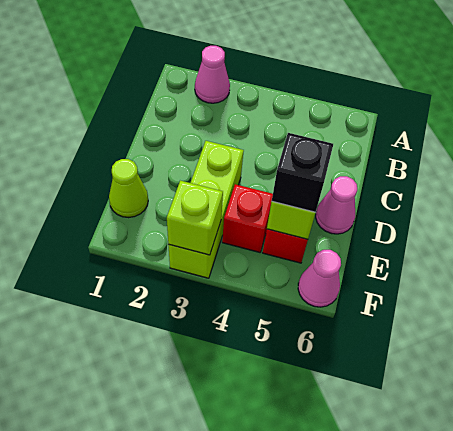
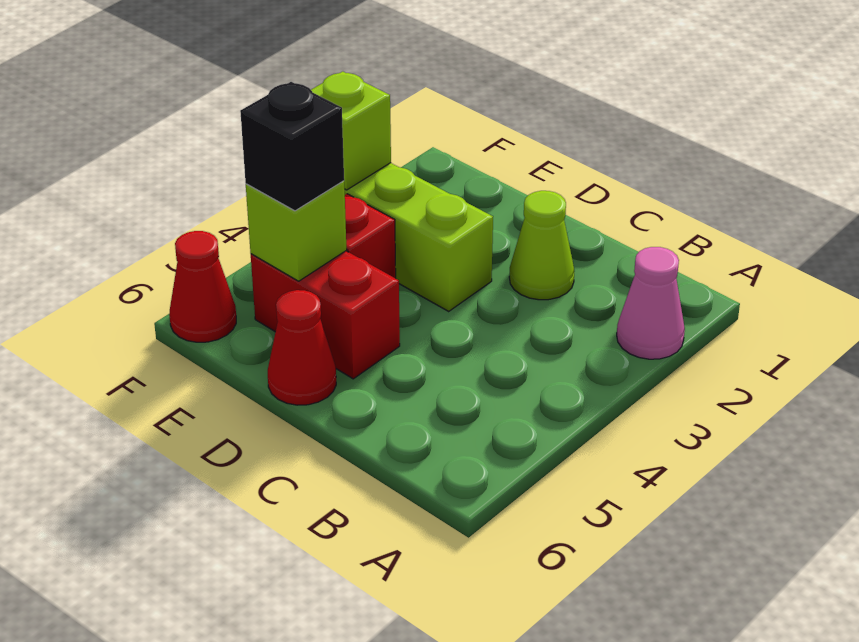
pink cone D6 level 1 -> red cone D6 level 1
lime cone E1 level 1 -> lime cone C2 level 1
pink cone F6 level 1 -> red cone F6 level 1

